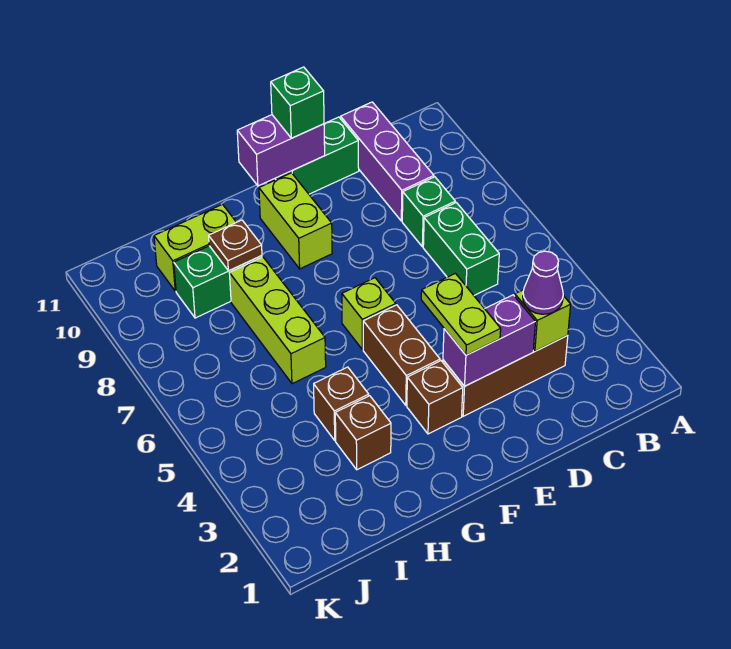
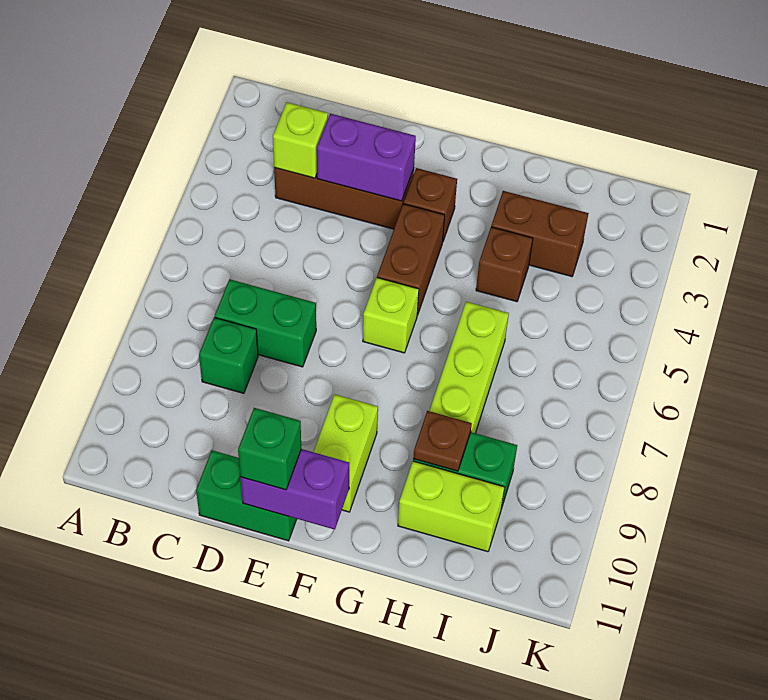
purple cone C3 level 3 -> none
green brick C6:C7 level 1 -> green brick C7:D7 level 1
purple brick C9:C11 level 1 -> none
lime plate E3:E4 level 3 -> none
brown brick H3 level 1 -> brown brick H3:I3 level 1

